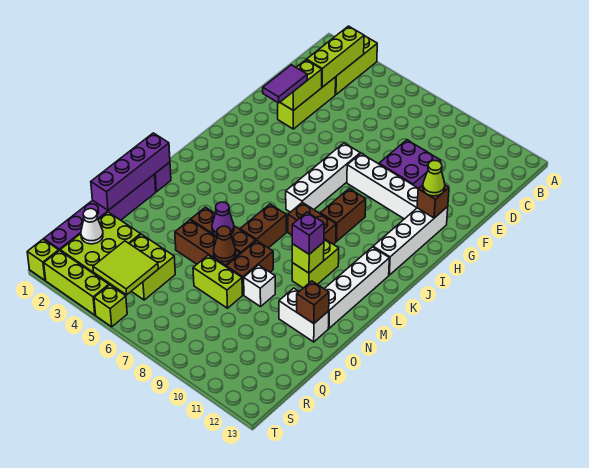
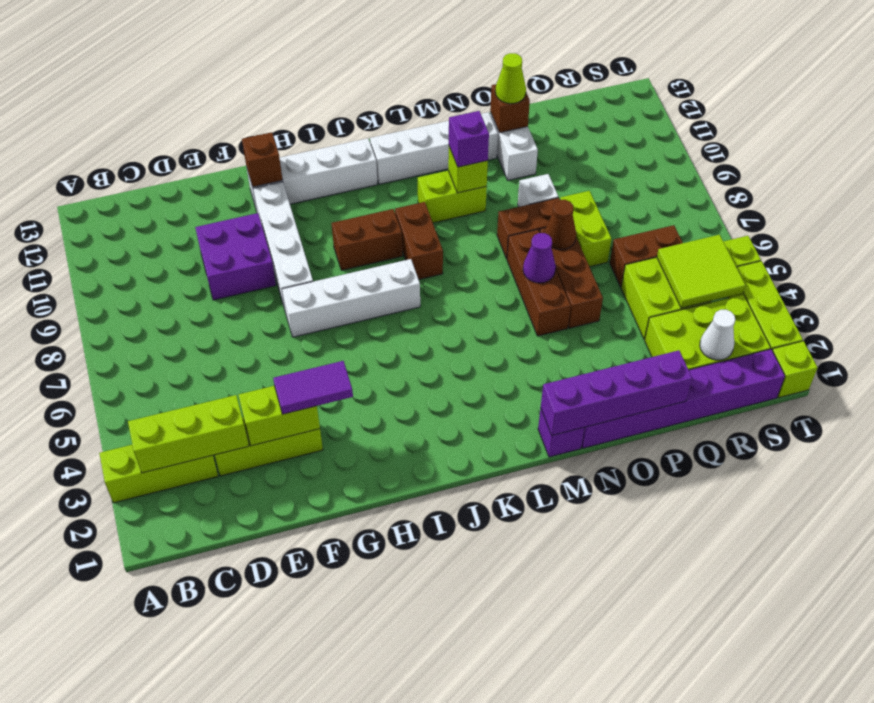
lime cone G12 level 3 -> lime cone O12 level 3
brown brick L7:M7 level 1 -> brown brick Q6:R6 level 1

